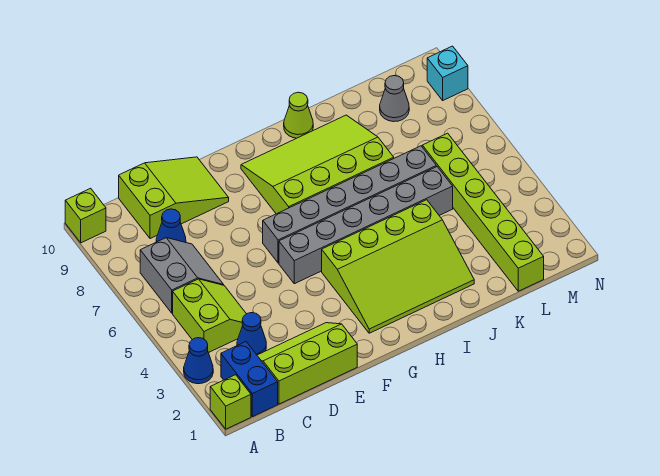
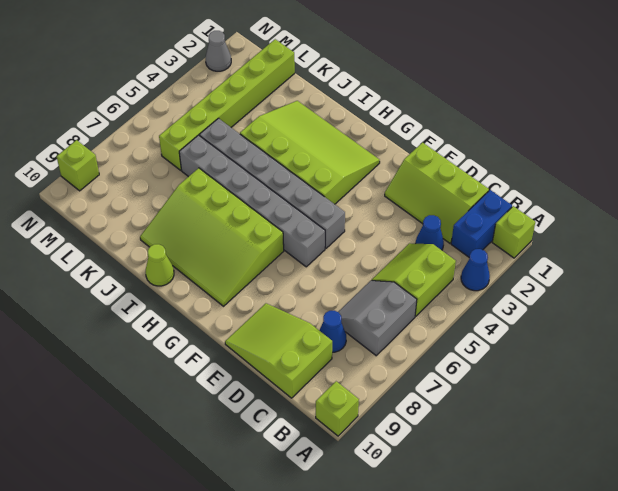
grey cone L9 level 1 -> grey cone N2 level 1
cyan brick N9 level 1 -> lime brick N9 level 1

